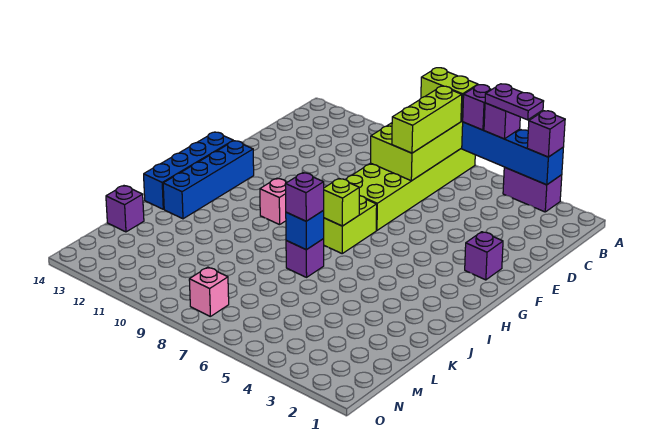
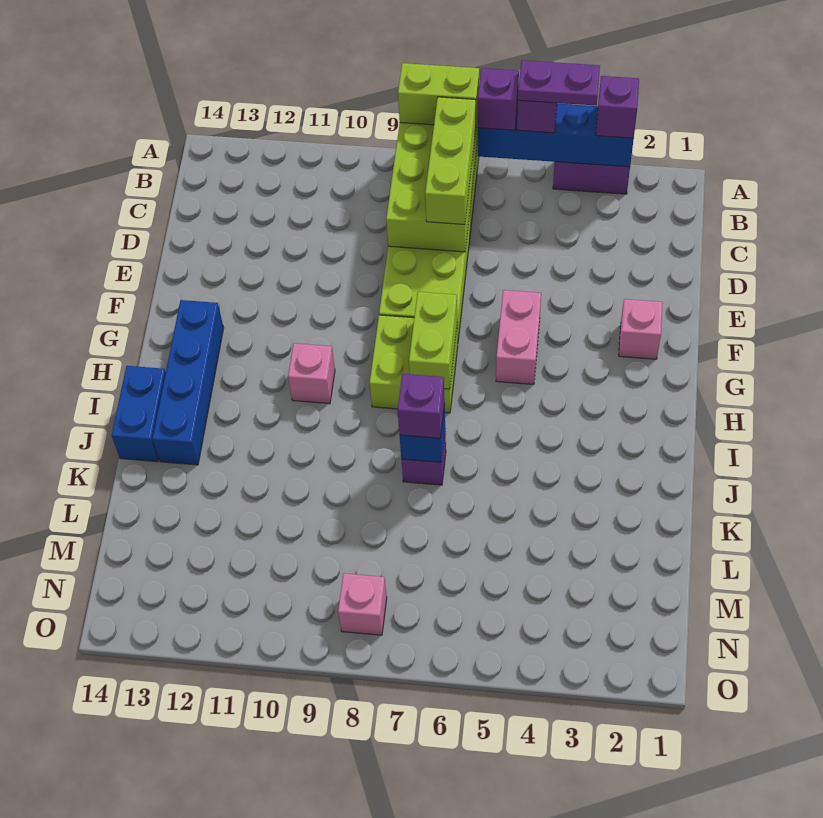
purple brick F2 level 1 -> pink brick F2 level 1
none -> pink brick F5:G5 level 1
blue brick G14:J14 level 1 -> blue brick I14:J14 level 1
lime brick H7 level 2 -> lime brick G7:H7 level 2
purple brick L14 level 1 -> none

